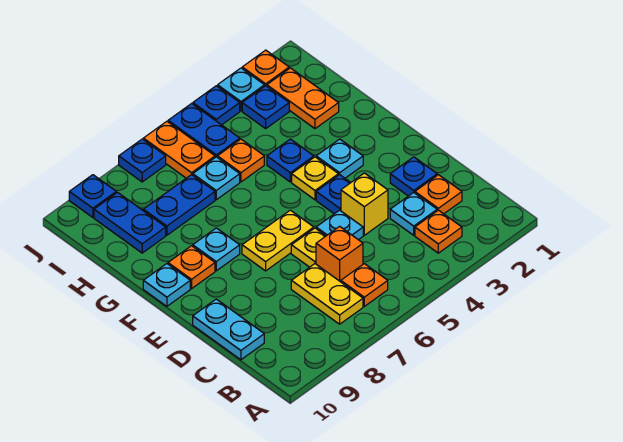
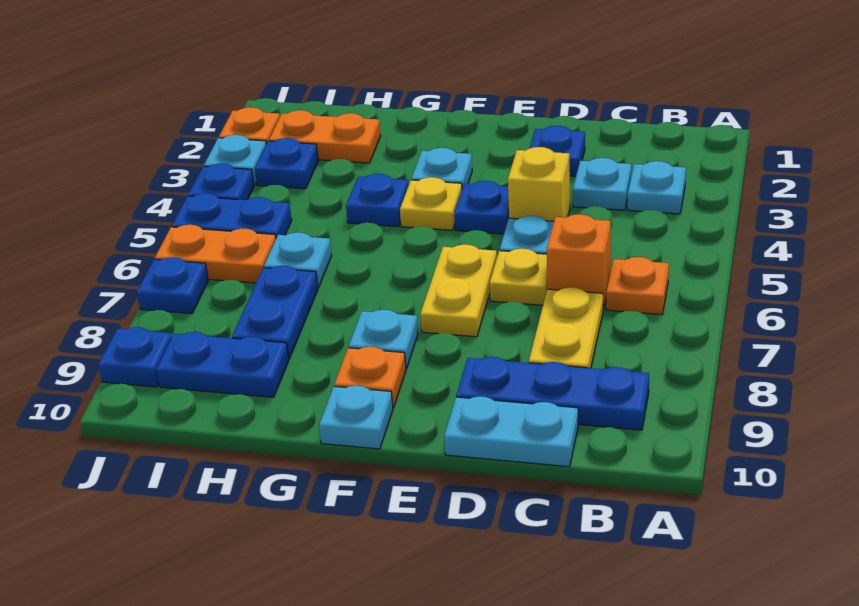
orange plate B3 level 1 -> cyan plate B3 level 1
yellow plate B7:C7 level 1 -> yellow plate C7:C8 level 1
none -> blue plate B9:D9 level 1
orange plate C2 level 1 -> none
orange plate H5 level 1 -> none

